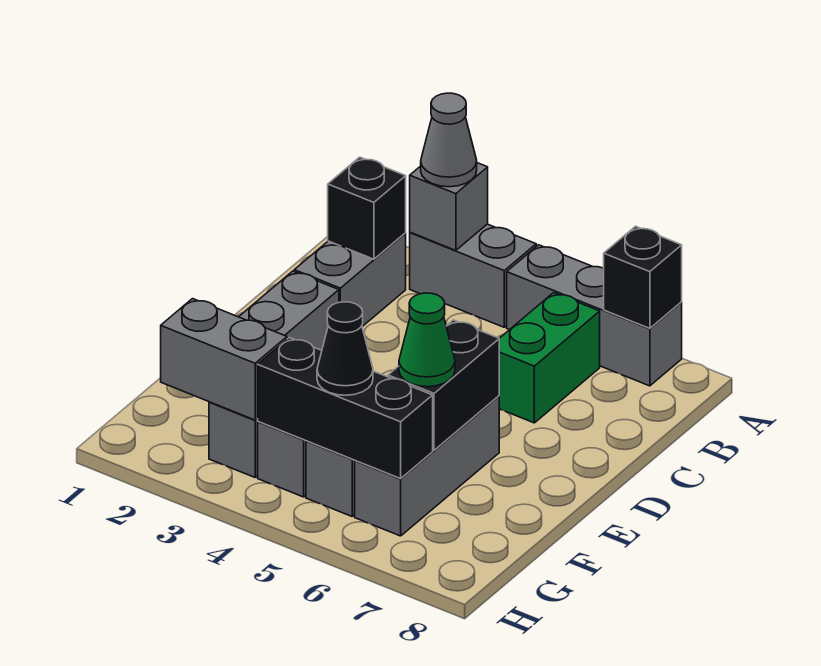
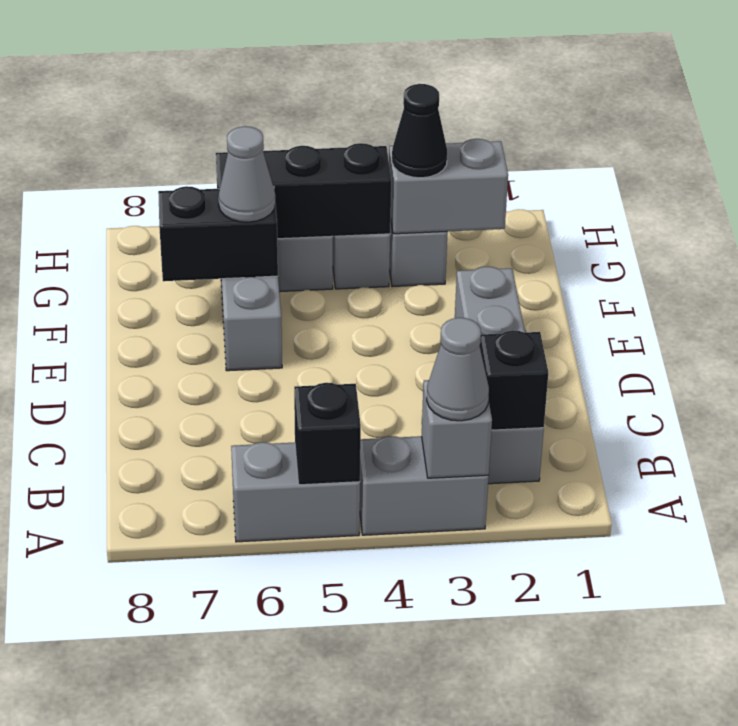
grey brick A5:A7 level 1 -> grey brick A5:A6 level 1
black brick A7 level 2 -> black brick A5 level 2
green brick B6:C6 level 1 -> none
black brick E6:F6 level 2 -> black brick F6:F7 level 2
green cone F6 level 3 -> grey cone F6 level 3
black cone G5 level 3 -> black cone G3 level 3

